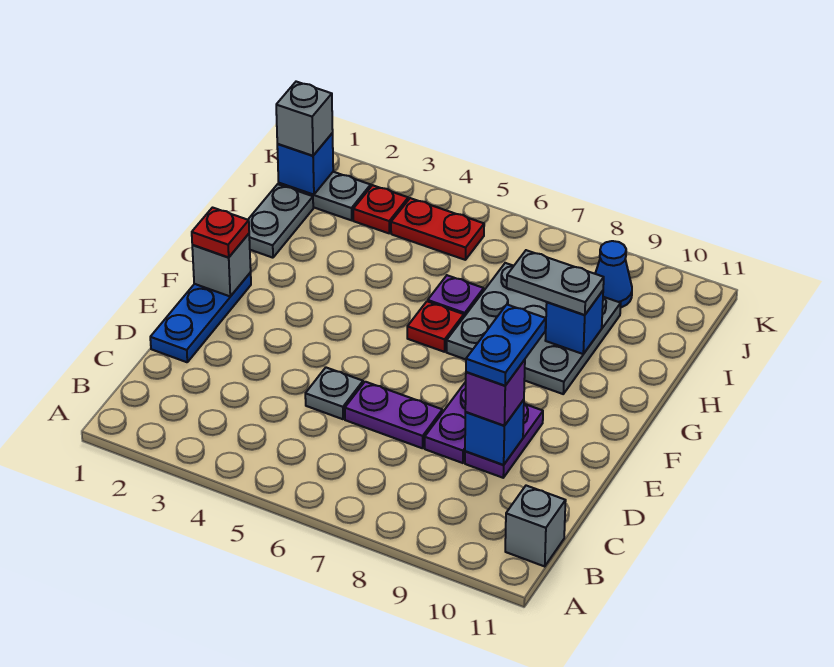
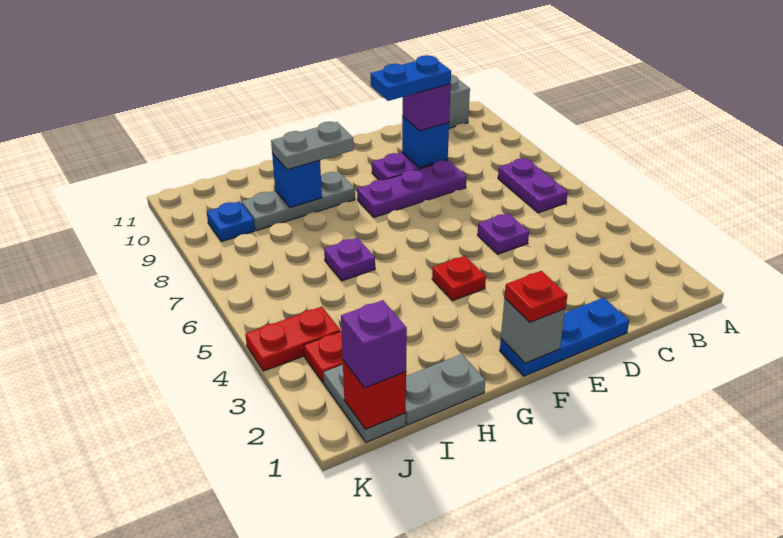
grey plate D5 level 1 -> purple plate D5 level 1
purple plate D6:D7 level 1 -> purple plate B6:B7 level 1
red plate G6 level 1 -> red plate F4 level 1
grey plate G7:I9 level 1 -> grey plate G9:I9 level 1
grey plate H8:H9 level 3 -> grey plate G9:H9 level 3
blue brick J1 level 2 -> red brick J1 level 2
grey brick J1 level 3 -> purple brick J1 level 3
red plate J4:J5 level 1 -> red plate J4:K4 level 1
blue cone J9 level 1 -> blue plate J9 level 1

